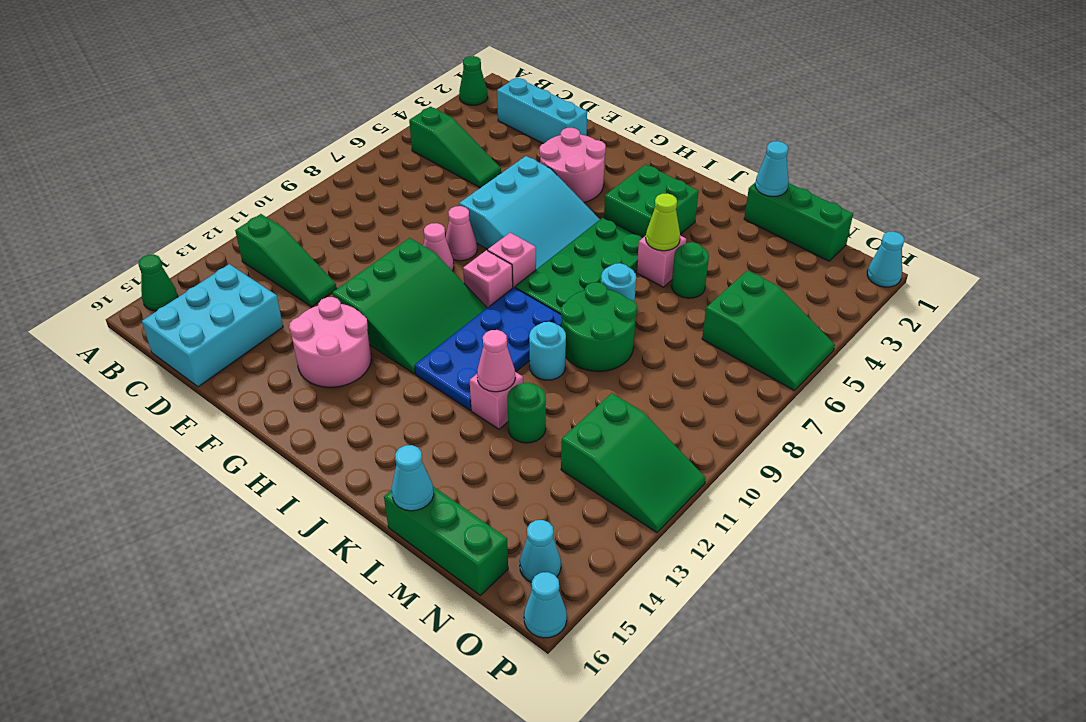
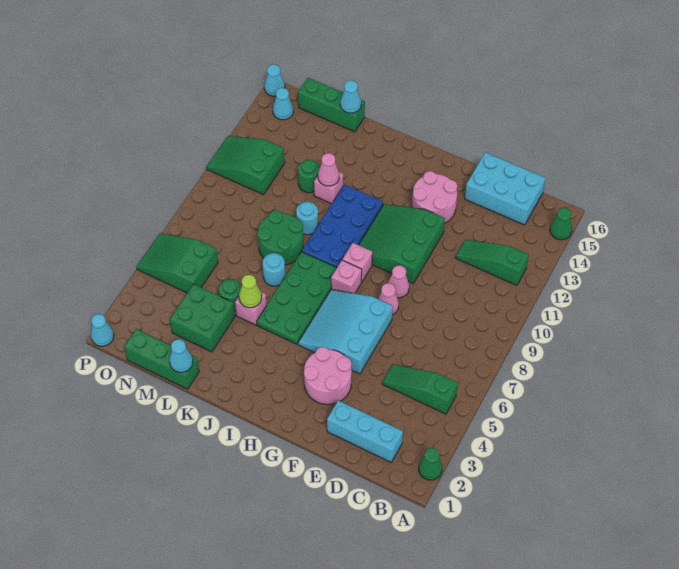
cyan brick C14:D16 level 1 -> cyan brick C15:E16 level 1
green brick I3:J4 level 1 -> green brick L3:M4 level 1

